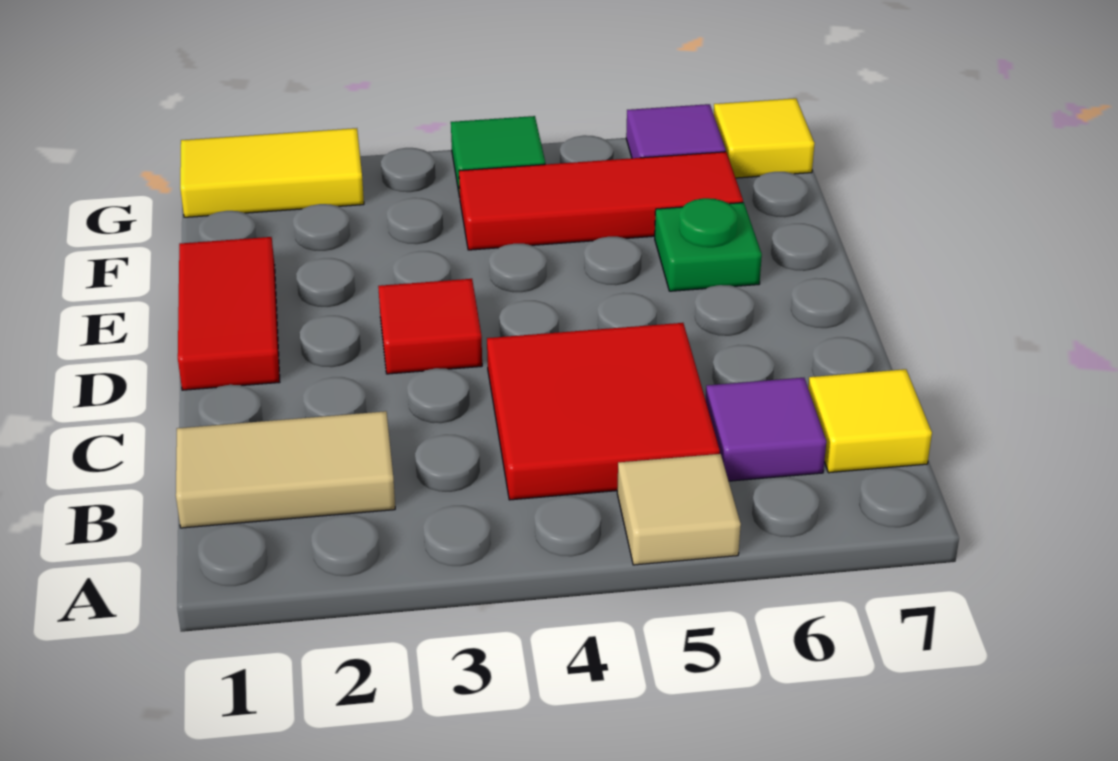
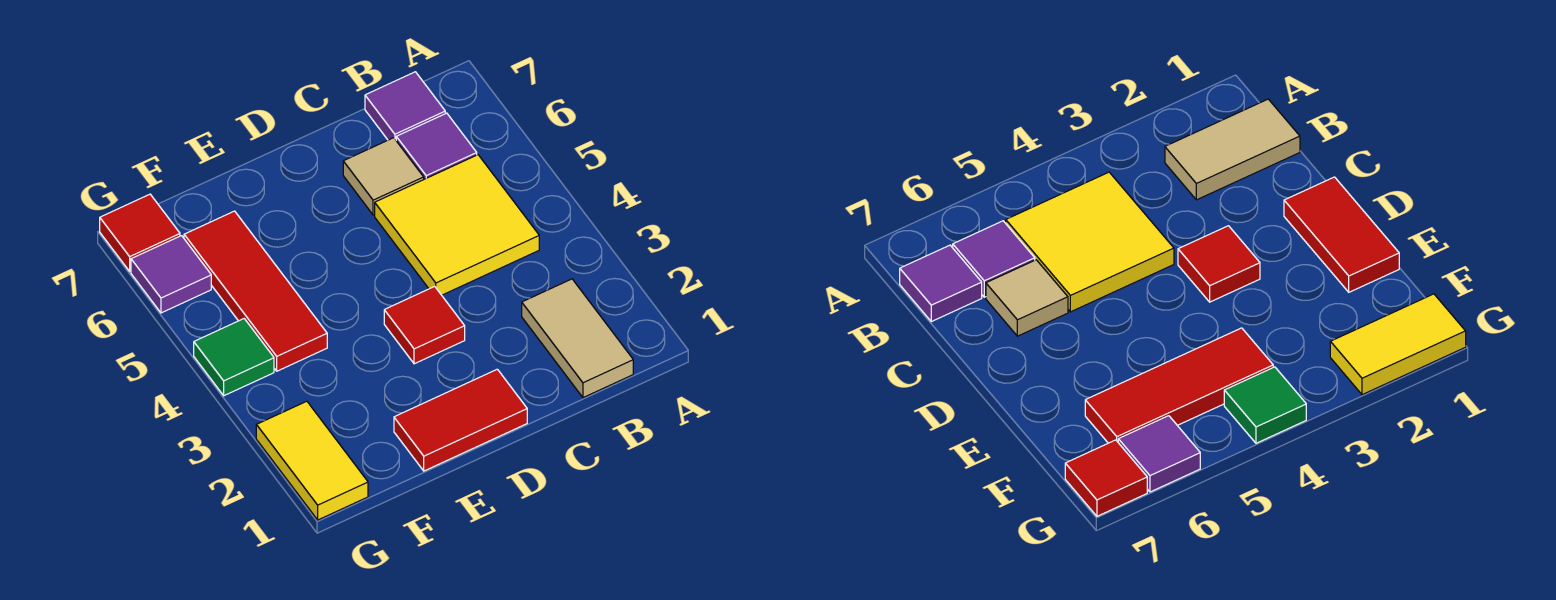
tan tile A5 level 1 -> tan tile C6 level 1
red tile B4:C5 level 1 -> yellow tile B4:C5 level 1
yellow tile B7 level 1 -> purple tile B7 level 1
green plate E6 level 1 -> none
yellow tile G7 level 1 -> red tile G7 level 1

